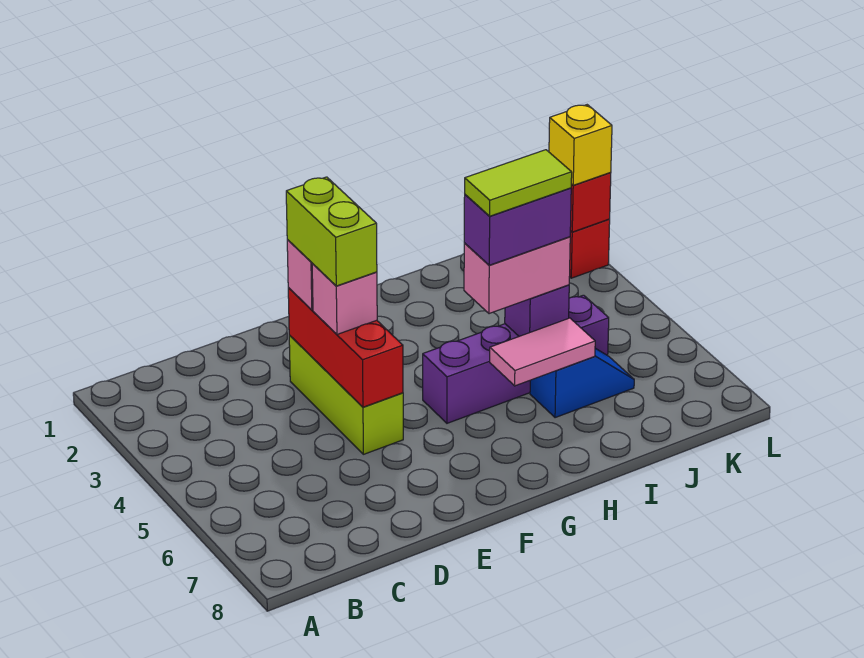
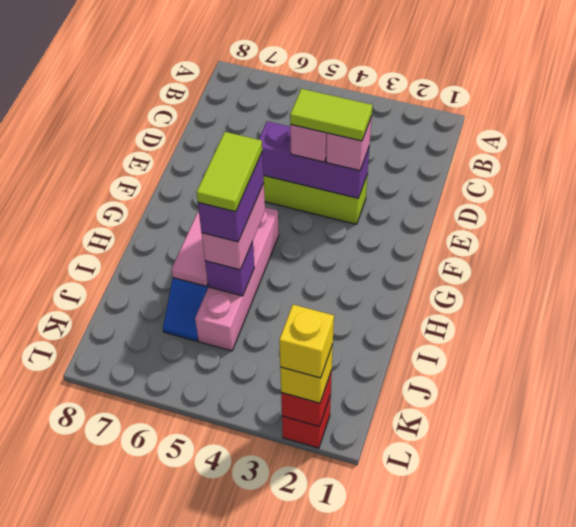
red brick E3:E5 level 2 -> purple brick E3:E5 level 2
lime brick E3:E4 level 4 -> lime tile E3:E4 level 4
purple brick G5:J5 level 1 -> pink brick G5:J5 level 1
none -> yellow brick L2 level 4

